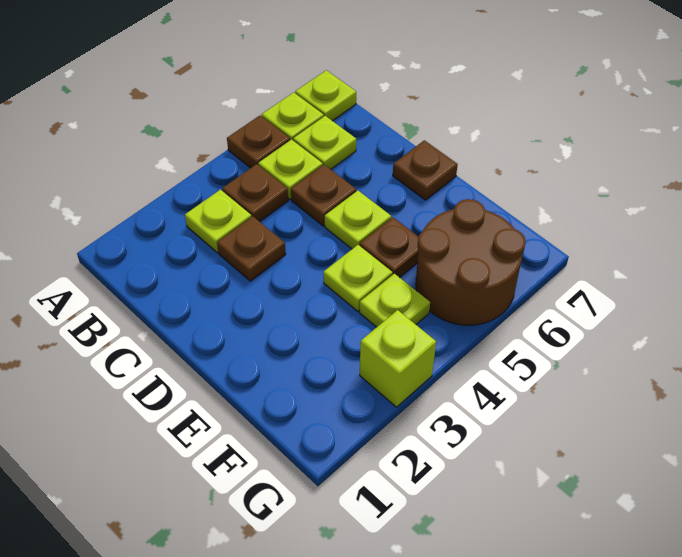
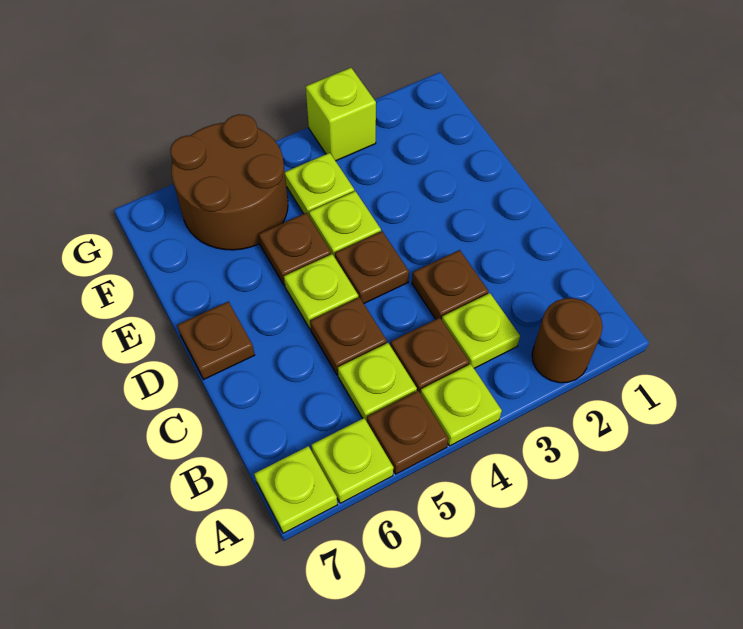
none -> brown round brick A2 level 1
lime plate B6 level 1 -> lime plate A4 level 1
none -> brown plate D4 level 1

